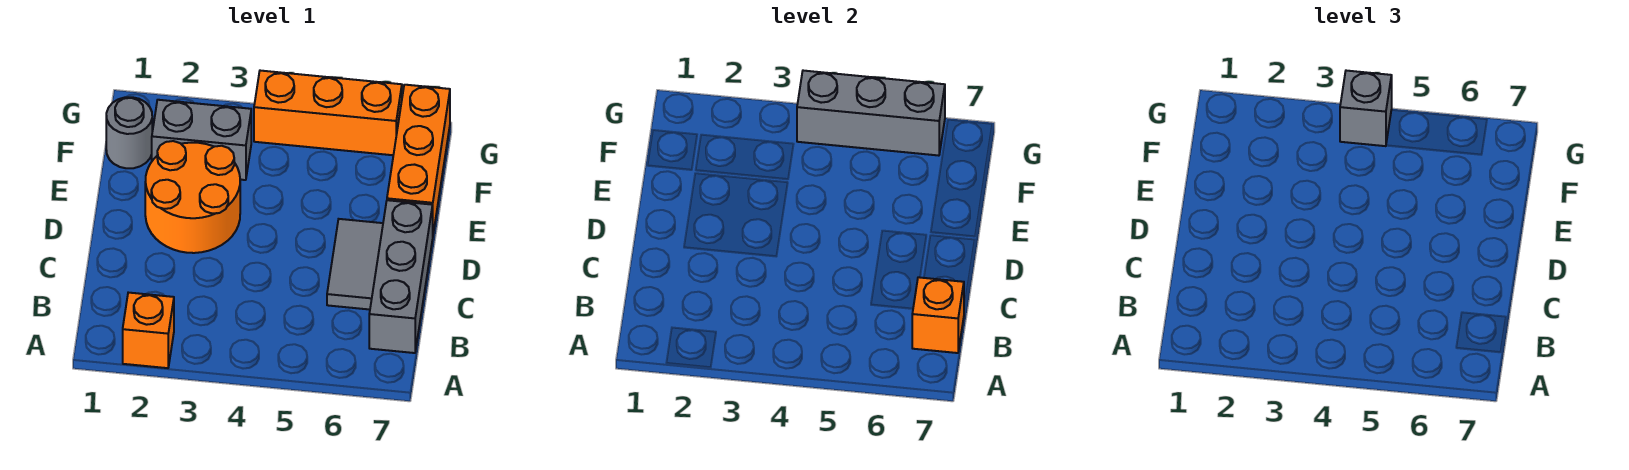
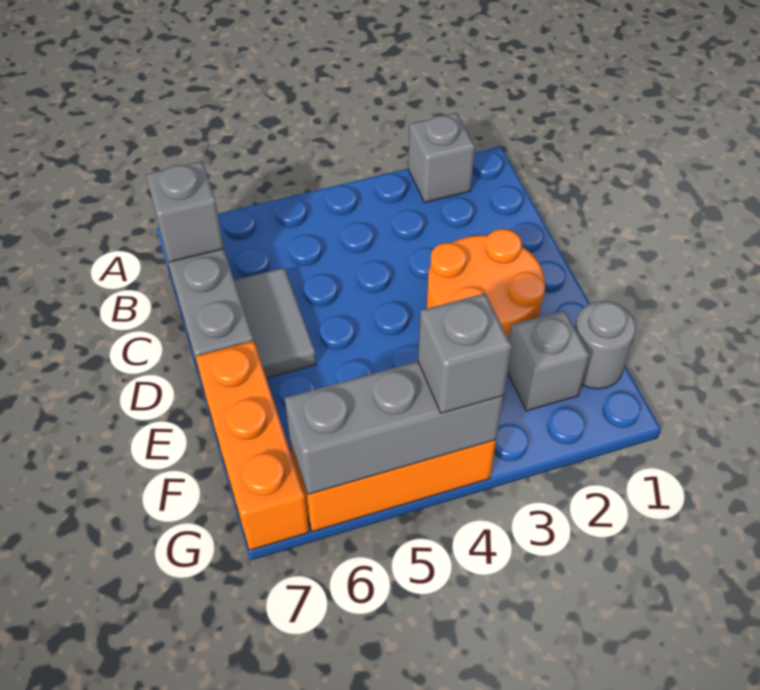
orange brick A2 level 1 -> grey brick A2 level 1
orange brick B7 level 2 -> grey brick B7 level 2
grey brick F2:F3 level 1 -> grey brick F2 level 1

